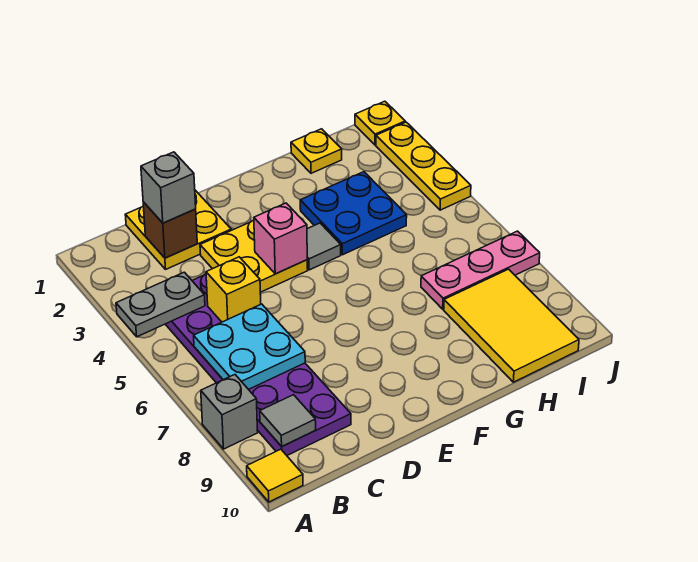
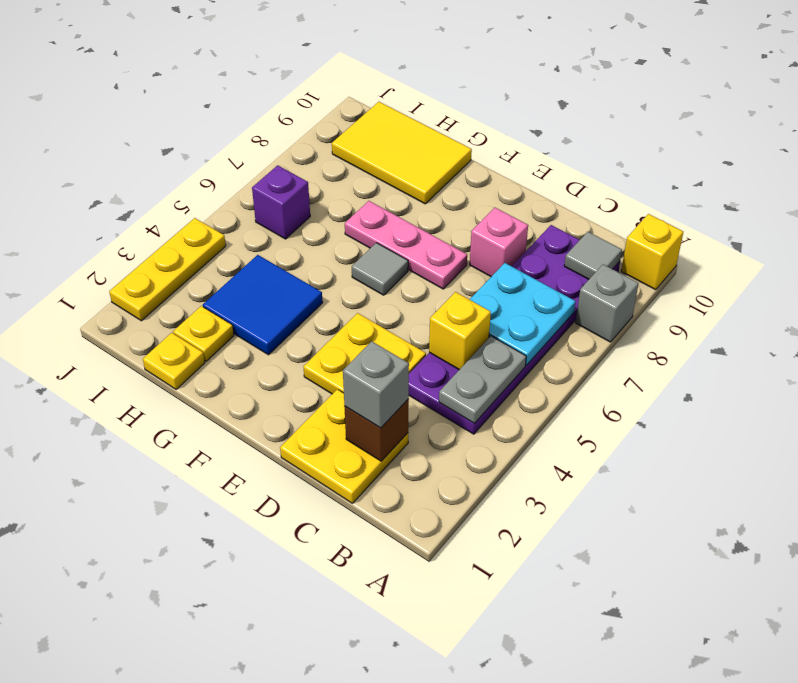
grey plate A4:B4 level 2 -> grey plate B4:B5 level 2
yellow tile A10 level 1 -> yellow brick A10 level 1
pink brick E4 level 2 -> pink brick D8 level 1
grey tile F4 level 1 -> grey tile F6 level 1
blue plate G3:H4 level 1 -> blue tile G3:H4 level 1
pink plate H7:J7 level 1 -> pink plate E7:G7 level 1
yellow tile H8:I10 level 1 -> yellow tile G9:I10 level 1
none -> purple brick I6 level 1
yellow plate J1 level 1 -> yellow plate H2 level 1

